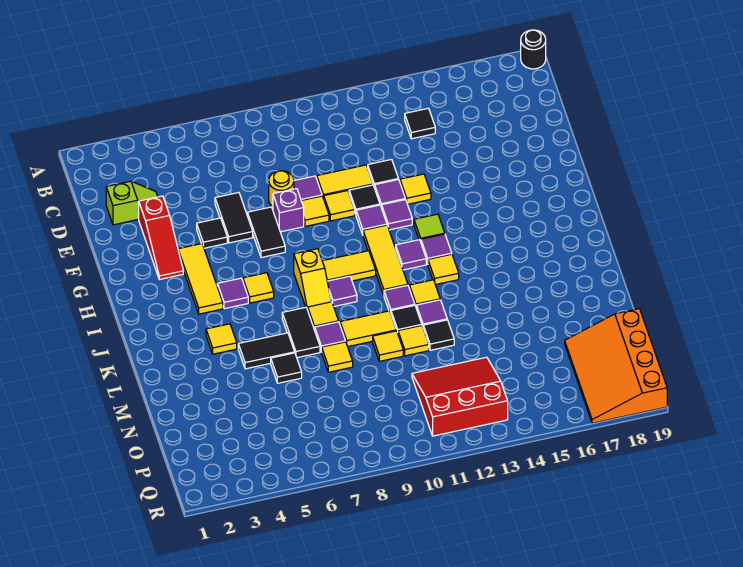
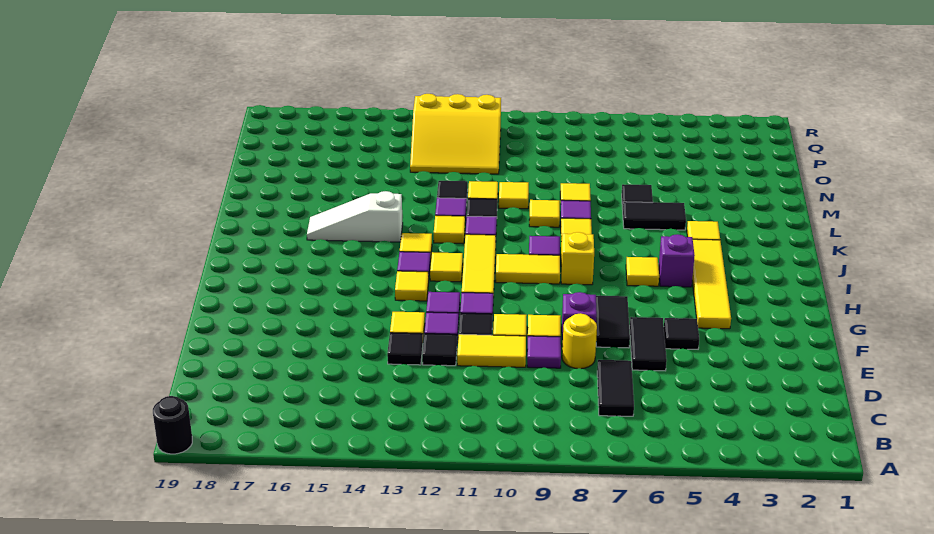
black tile C14 level 1 -> black tile E13 level 1
lime slope D2:D3 level 1 top 2 -> none
red slope E3:G3 level 1 top E -> none
yellow tile G4:I4 level 1 -> yellow tile G4:J4 level 1
lime tile H13 level 1 -> yellow tile H13 level 1
purple tile I5 level 1 -> purple brick I5 level 1
purple tile I12 level 1 -> yellow tile I12 level 1
black tile K7:L7 level 1 -> black tile C7:D7 level 1
none -> white slope K14:K16 level 1 top 14
yellow tile L9:L10 level 1 -> yellow tile L9 level 1
red slope O11:Q13 level 1 top Q -> yellow slope O11:Q13 level 1 top Q
orange slope O17:R19 level 1 top 19 -> none

